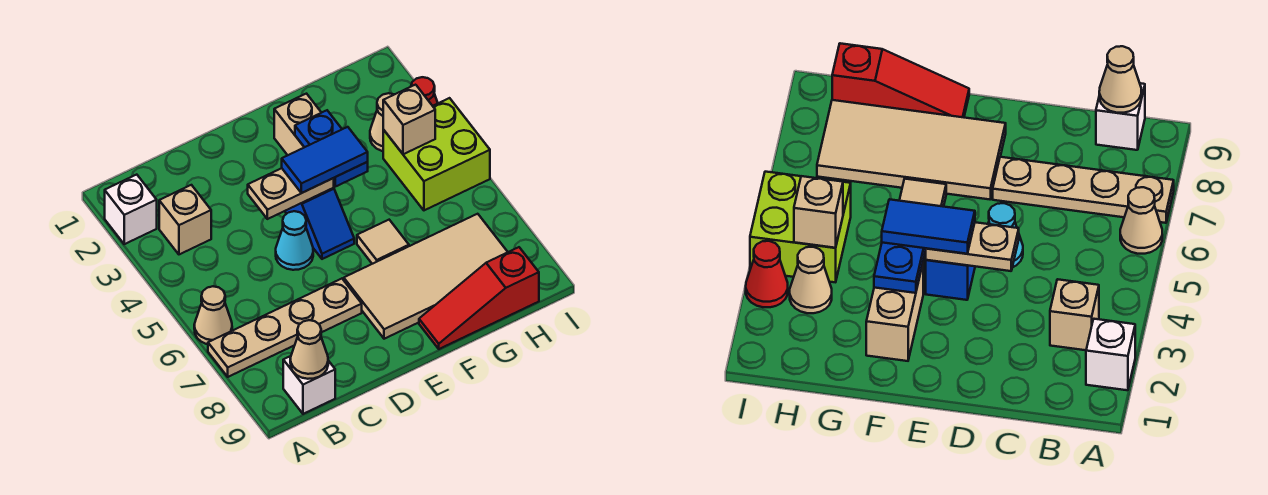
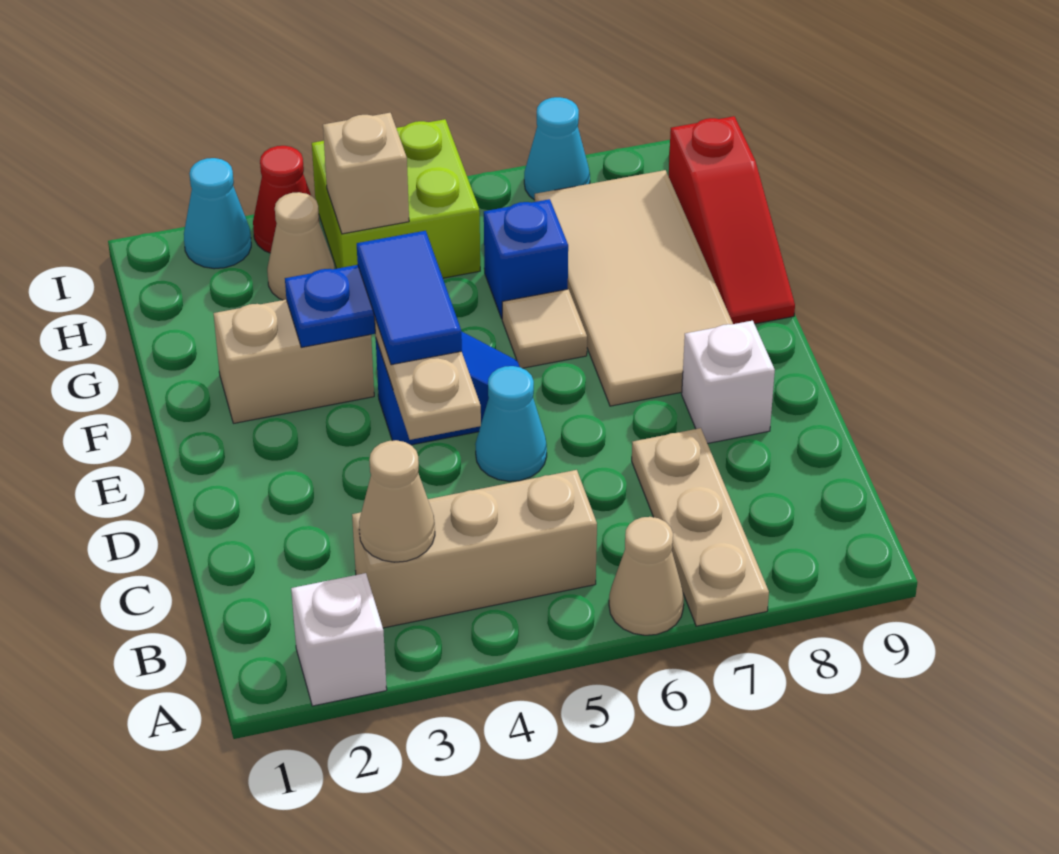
tan plate A7:D7 level 1 -> tan plate A7:C7 level 1
tan brick B3 level 1 -> tan brick B3:B5 level 1
white brick B9 level 1 -> white brick D8 level 1
tan cone B9 level 2 -> tan cone B3 level 2
none -> blue brick G6 level 1
none -> cyan cone I2 level 1
none -> cyan cone I7 level 1

